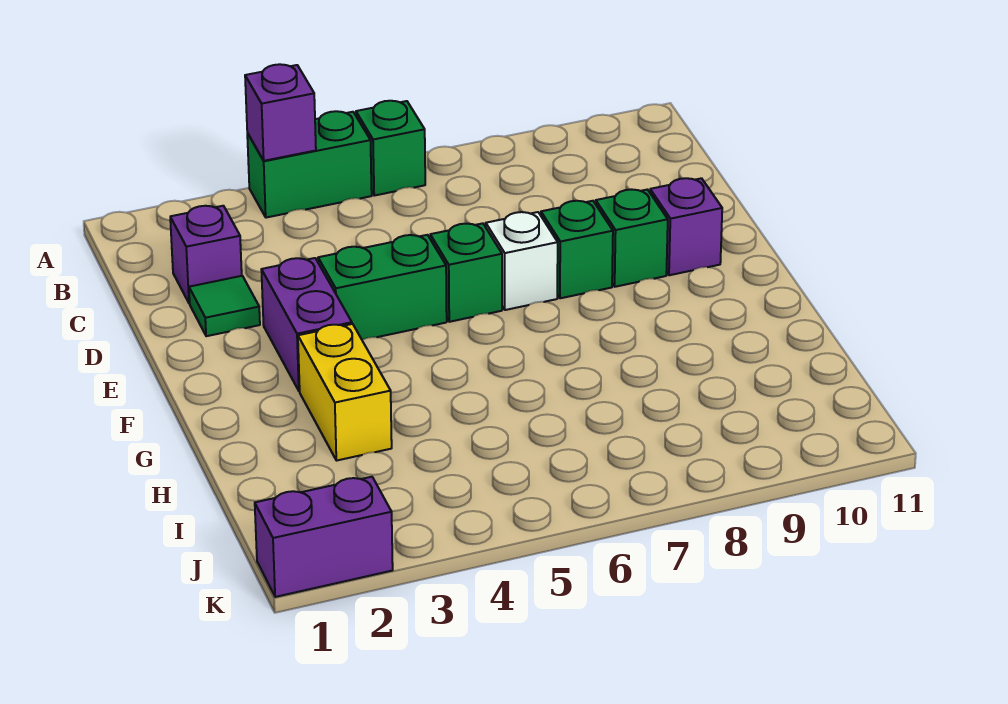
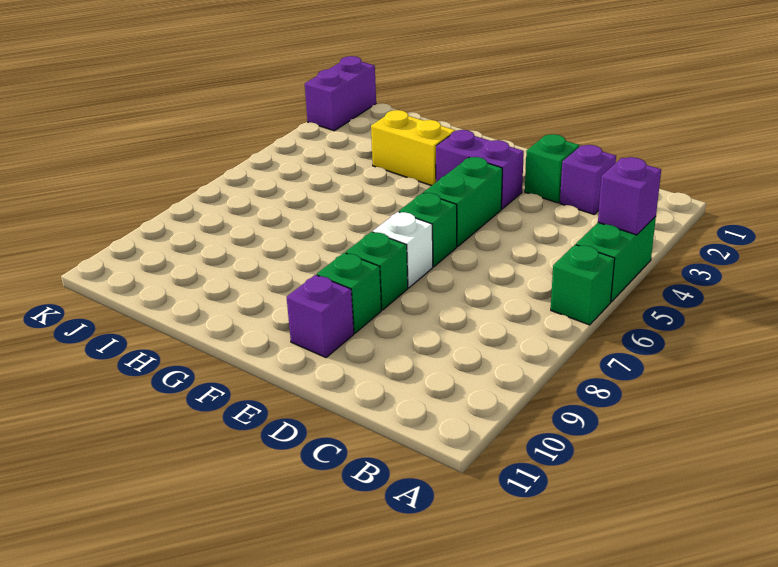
green tile D2 level 1 -> green brick D2 level 1

